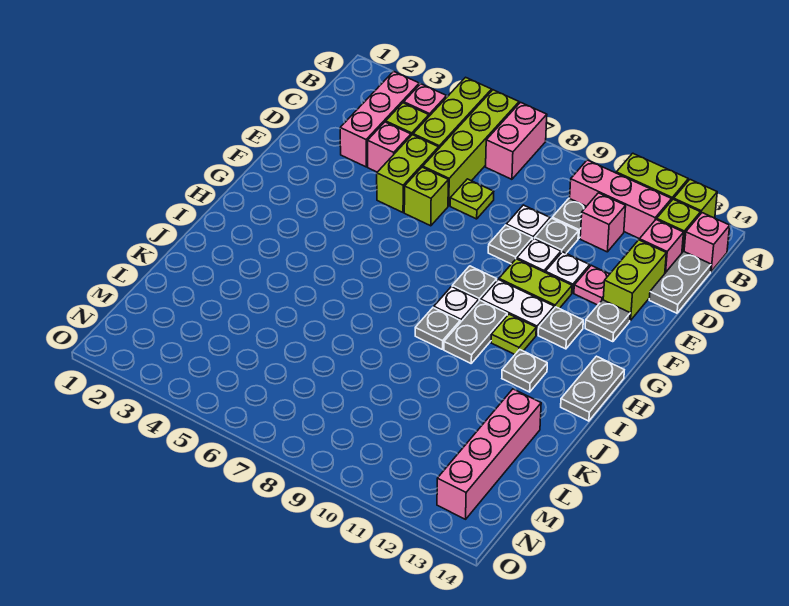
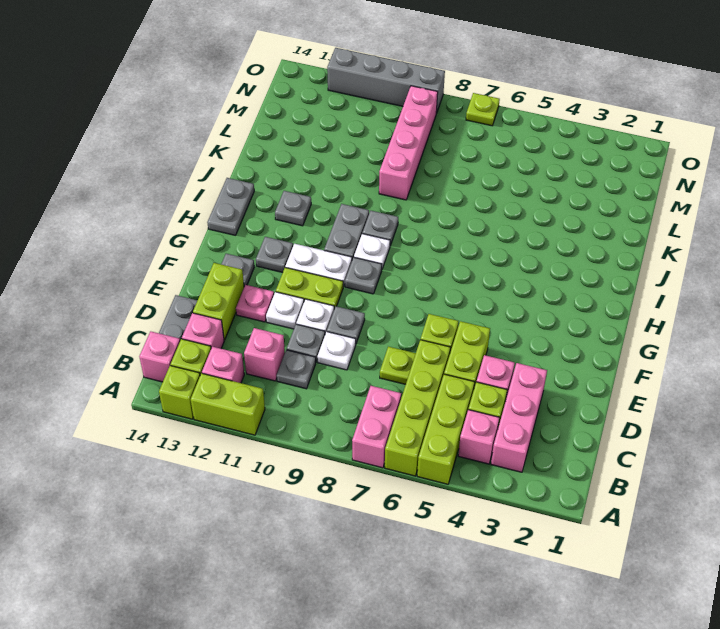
pink brick B10:B12 level 1 -> pink brick B12 level 1
lime plate H11 level 1 -> lime plate O7 level 1
pink brick K13:N13 level 1 -> pink brick K9:N9 level 1
none -> grey brick O9:O12 level 1

